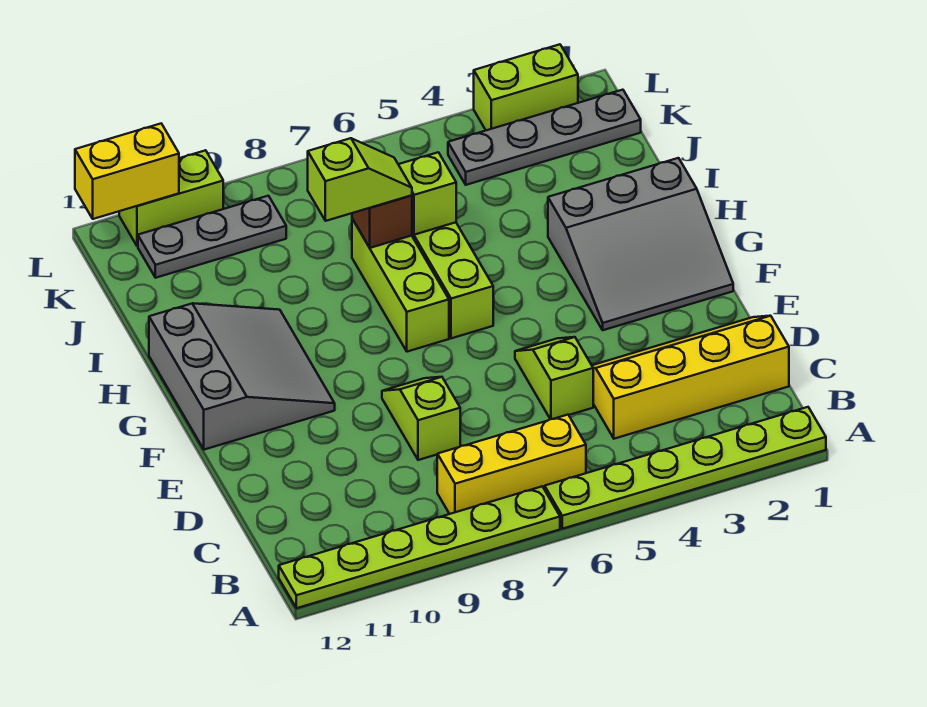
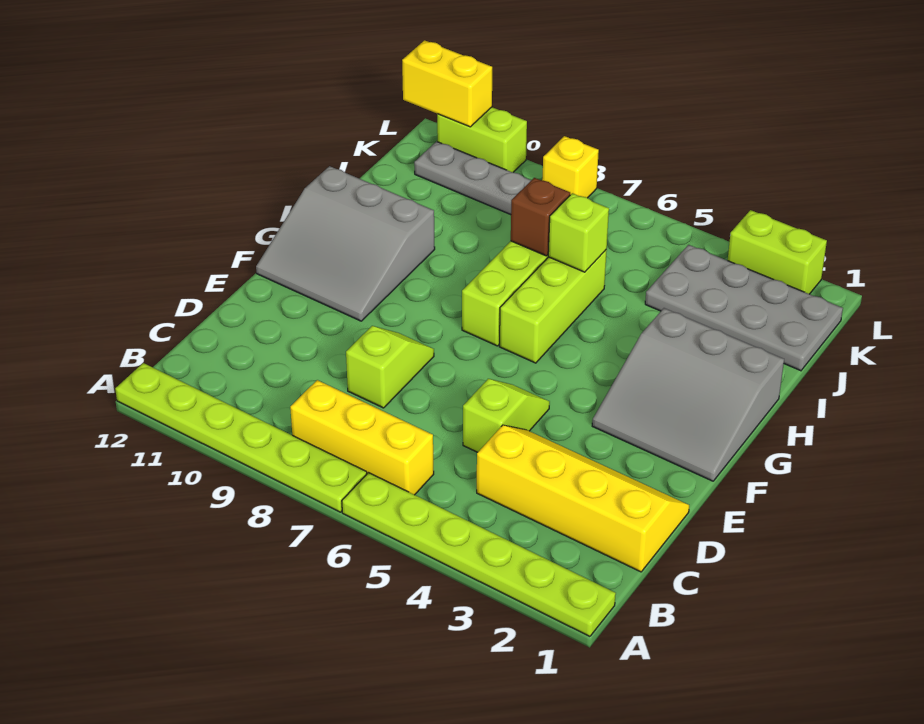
grey slope F10:H12 level 1 top 12 -> grey slope F10:H12 level 1 top H
lime slope I7:I8 level 3 top 8 -> none
grey plate K1:K4 level 1 -> grey plate J1:K4 level 1
none -> yellow brick L8 level 1

